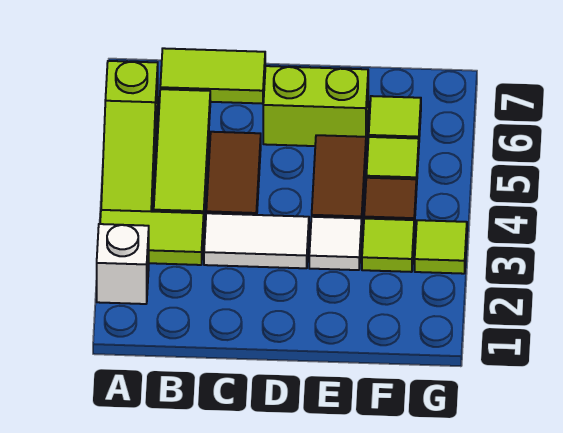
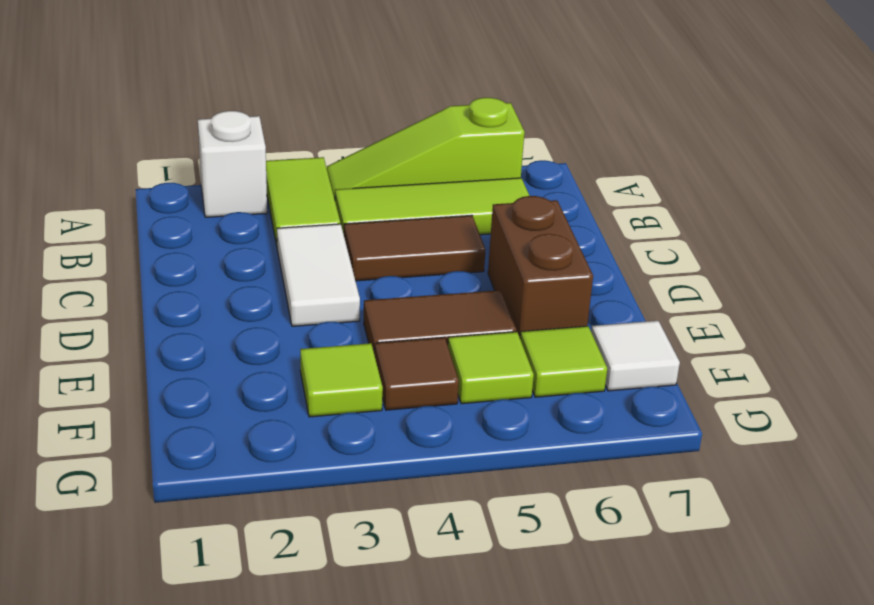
lime tile B7:C7 level 1 -> none
lime brick D6:E6 level 1 -> brown brick D6:E6 level 1
white tile E3 level 1 -> white tile F7 level 1
lime tile G3 level 1 -> none

